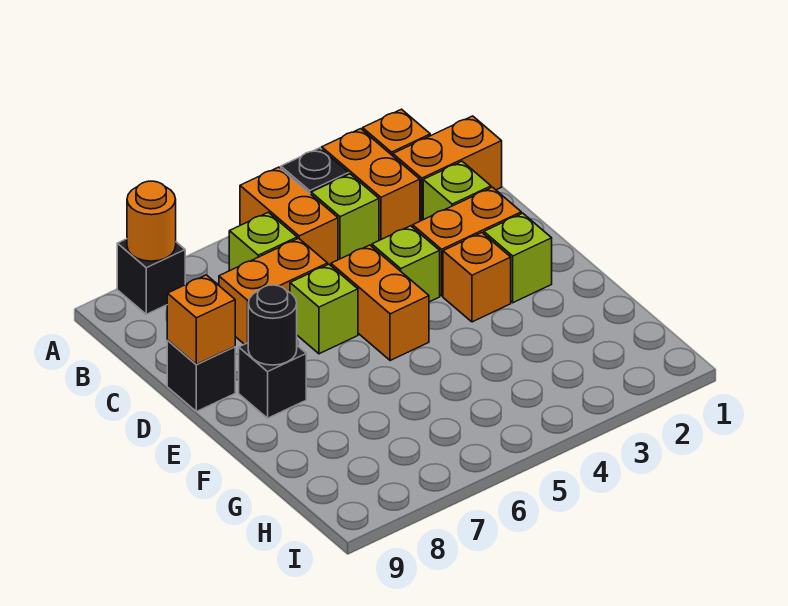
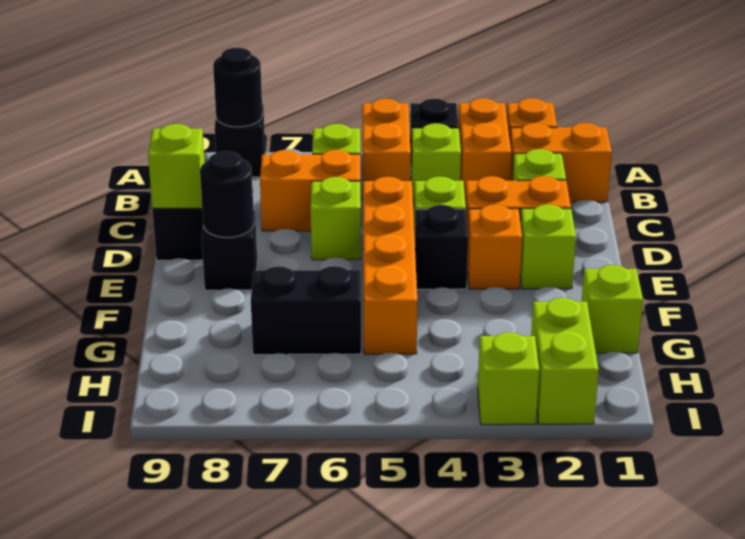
orange round brick A8 level 2 -> black round brick A8 level 2
orange brick D5:E5 level 1 -> orange brick D5:G5 level 1
orange brick D9 level 2 -> lime brick D9 level 2
none -> black brick E4 level 1
none -> lime brick G1 level 1
none -> black brick G6:G7 level 1
none -> lime brick H2:I2 level 1
none -> lime brick I3 level 1

